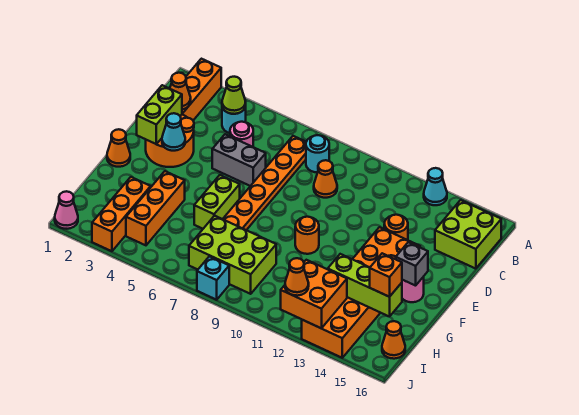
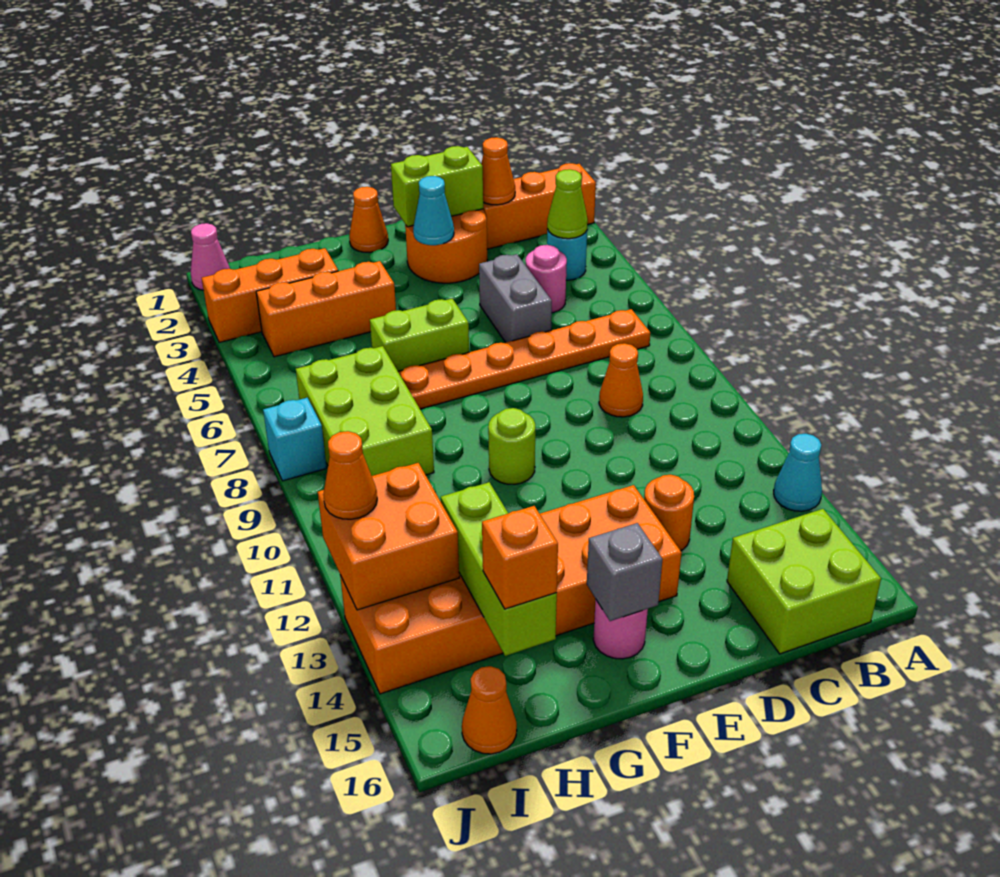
cyan round brick B8 level 1 -> none
orange round brick F10 level 1 -> lime round brick F10 level 1

